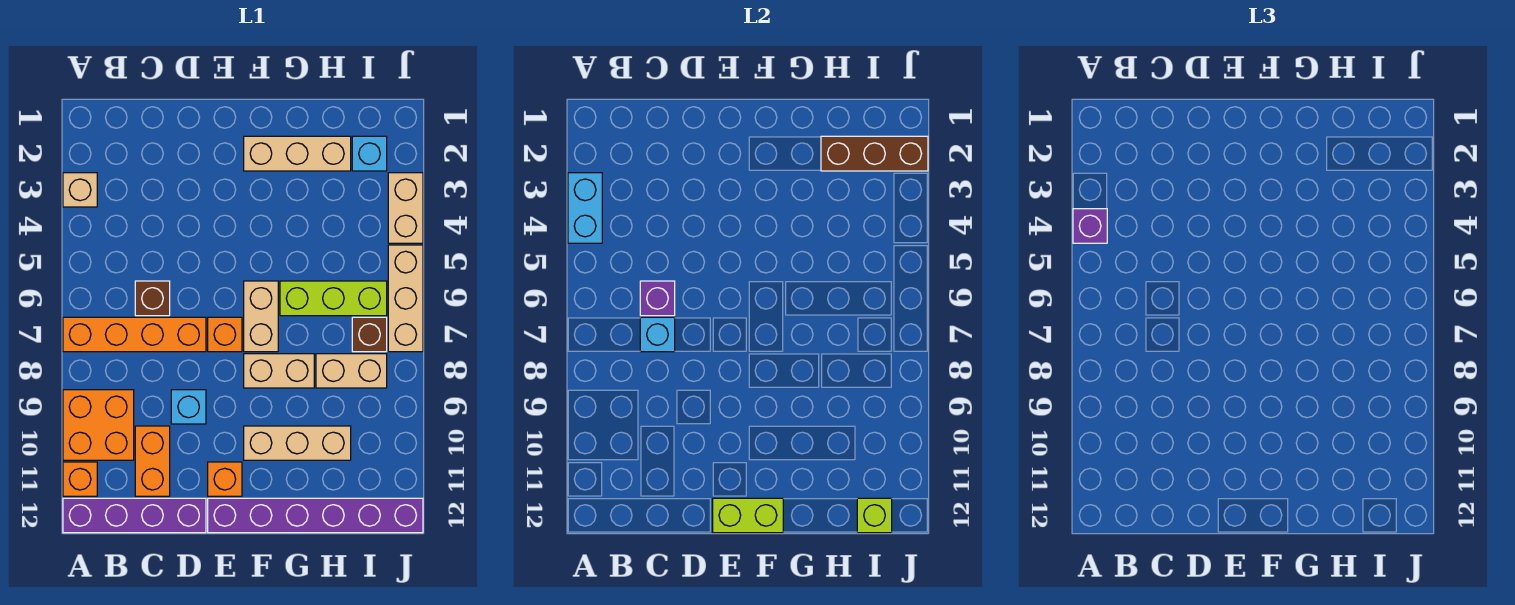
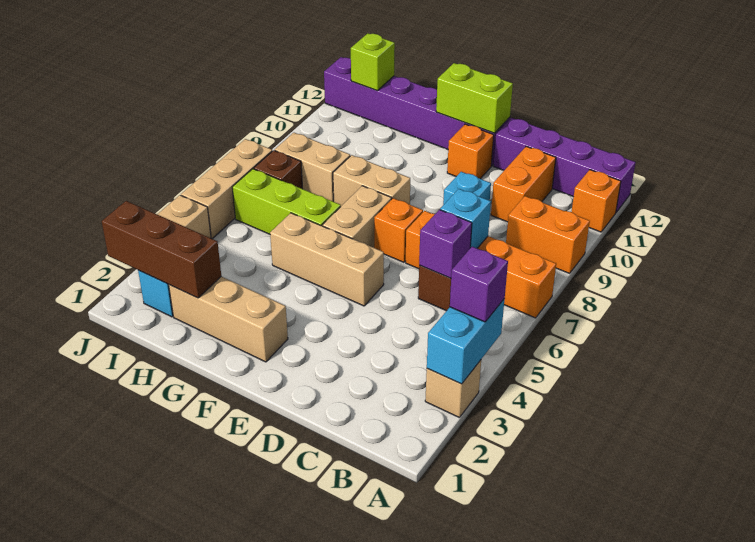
orange brick A9:B10 level 1 -> orange brick A9:B9 level 1
tan brick F10:H10 level 1 -> tan brick E5:G5 level 1

